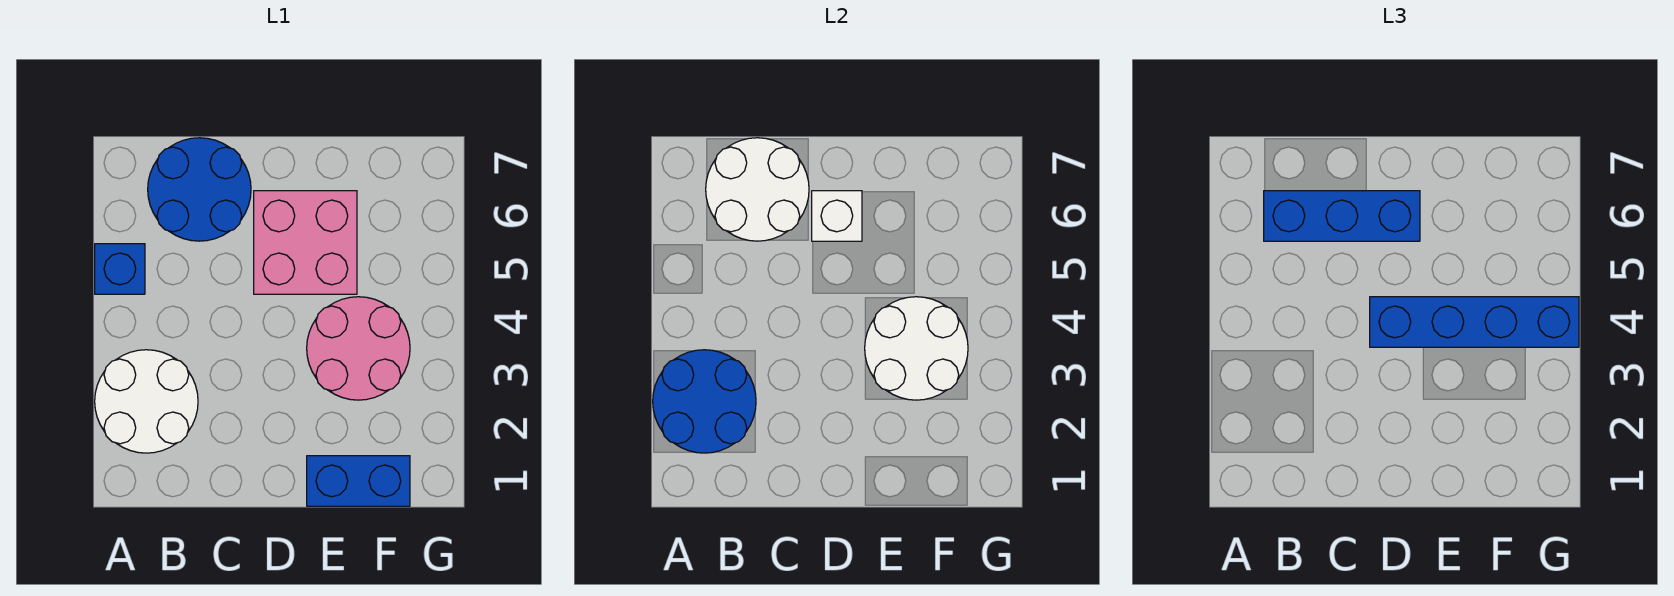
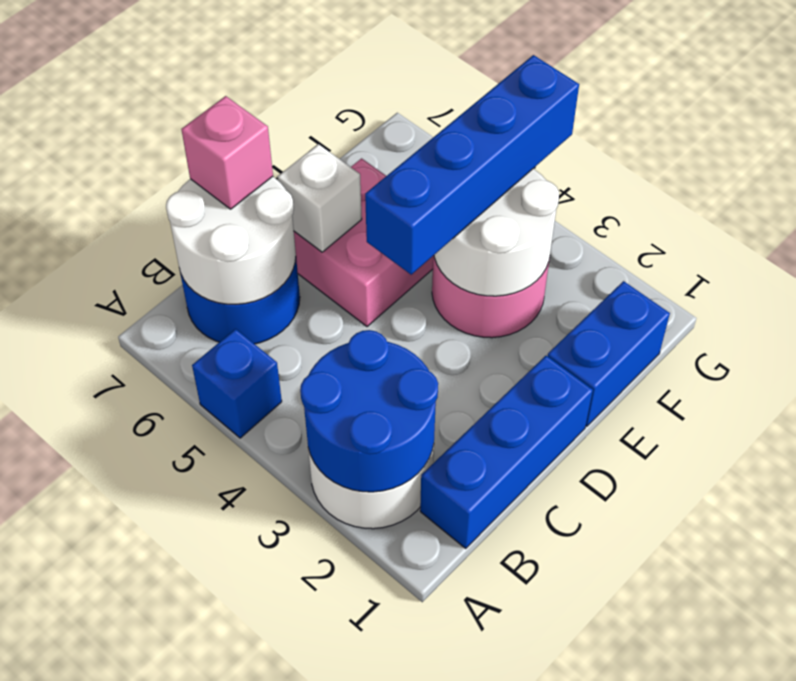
blue brick B6:D6 level 3 -> blue brick B1:D1 level 1
none -> pink brick C7 level 3

